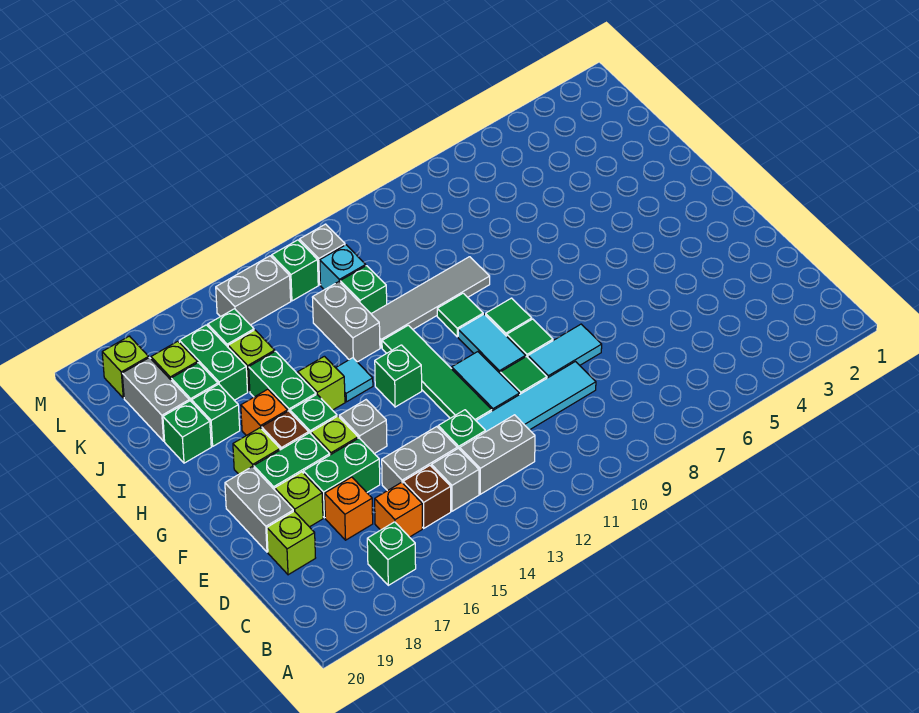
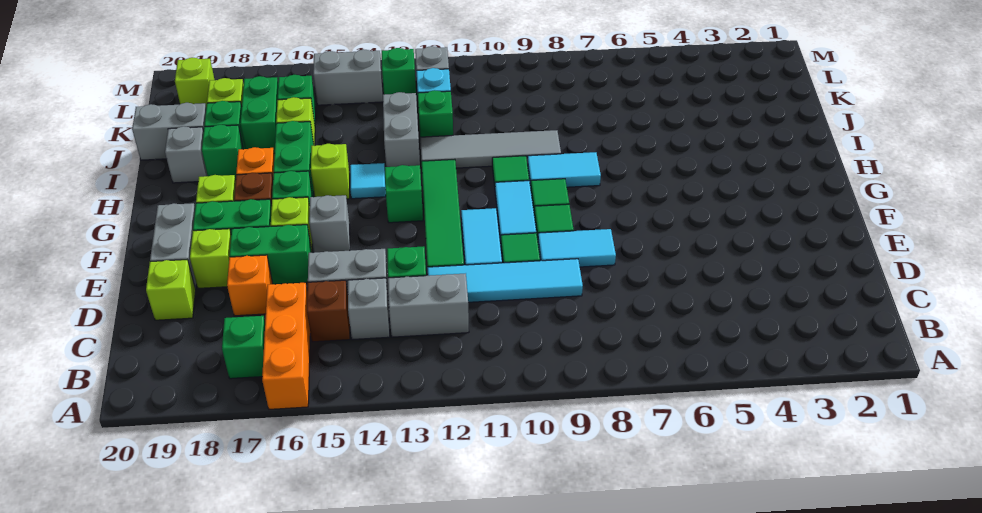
orange brick C16 level 1 -> orange brick A16:C16 level 1
none -> cyan tile H8:H9 level 1
green brick I19 level 1 -> grey brick I19 level 1
grey brick J19:K19 level 1 -> grey brick J19:J20 level 1

